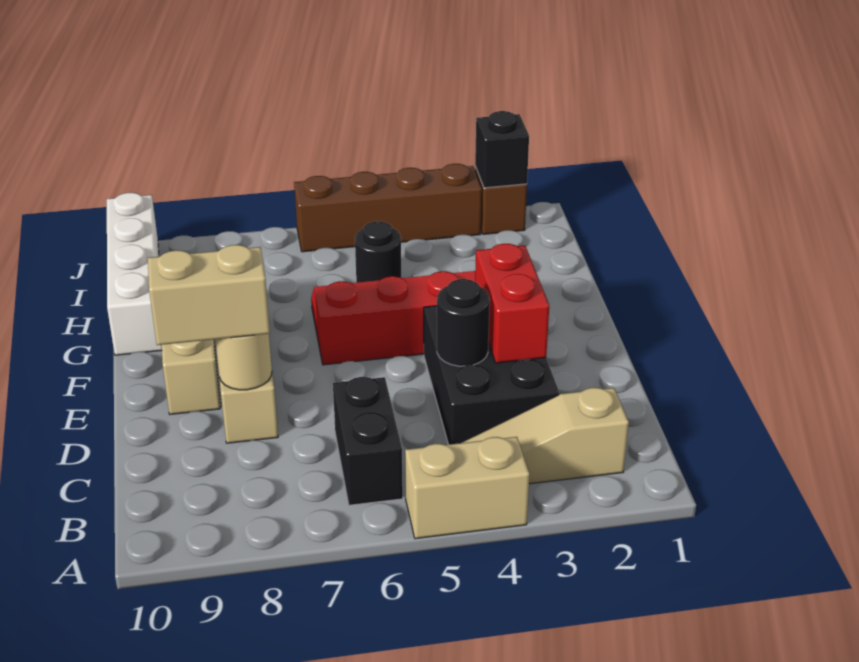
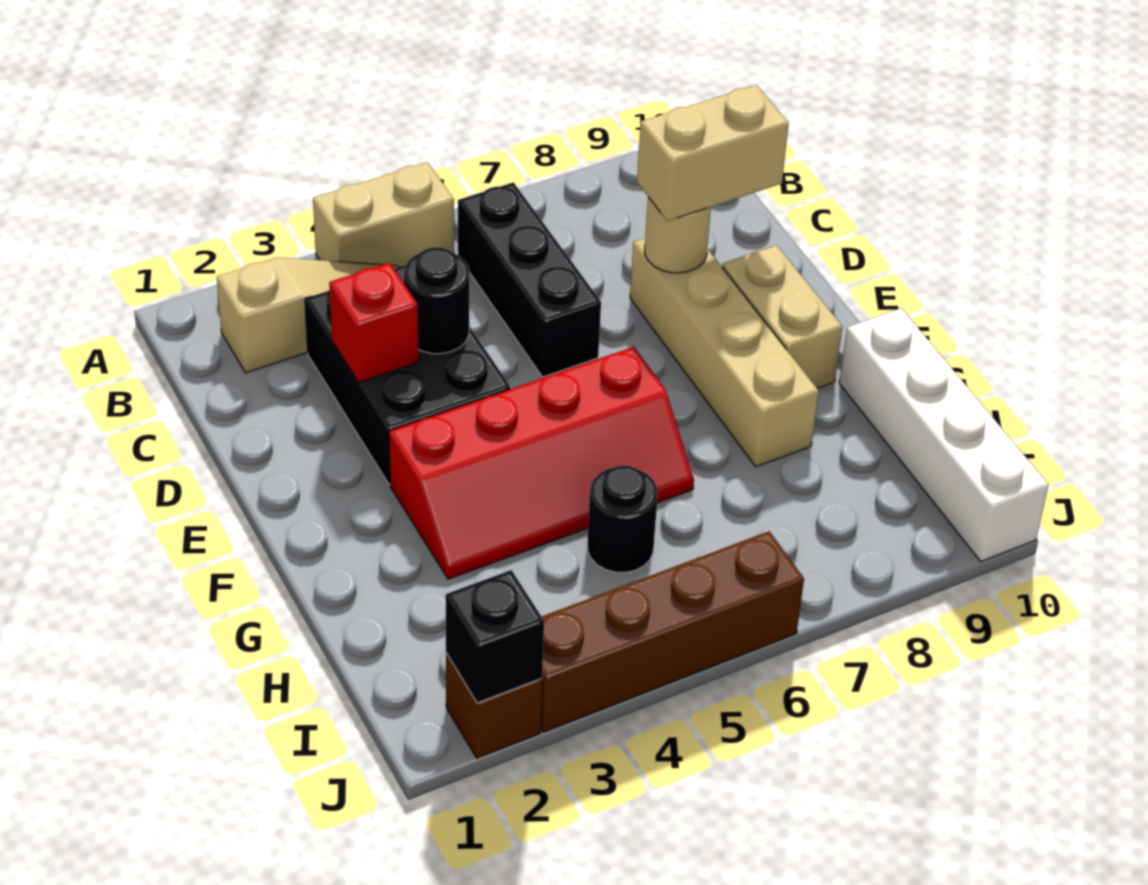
black brick B6:C6 level 1 -> black brick B6:D6 level 1
red brick D3:E3 level 2 -> red brick D3 level 2

